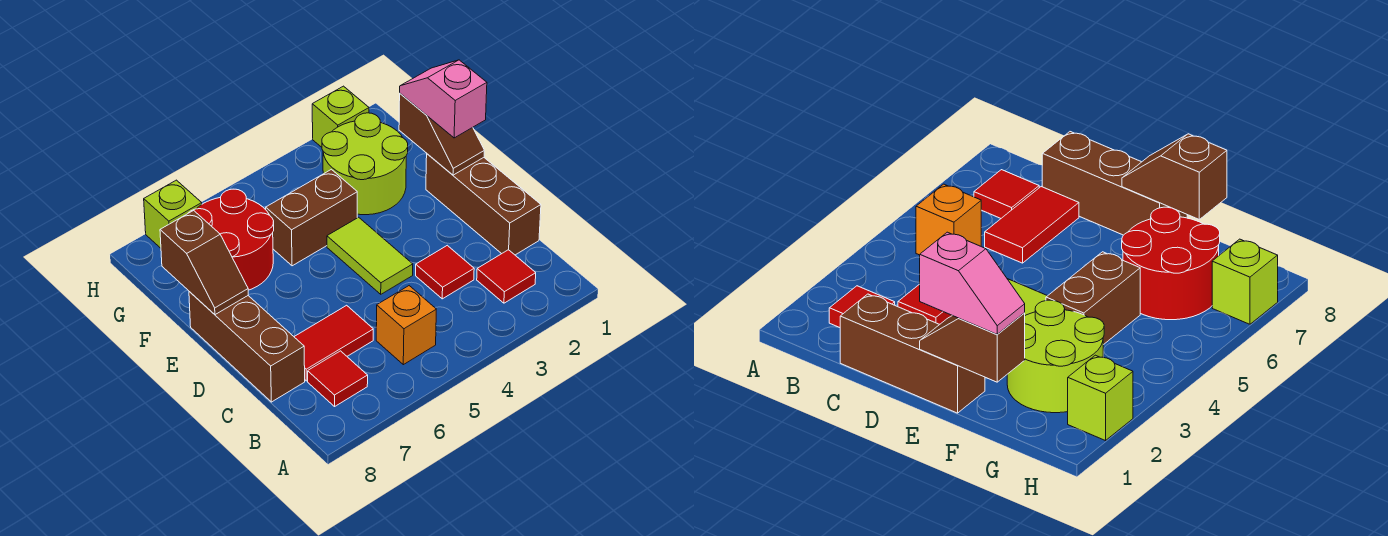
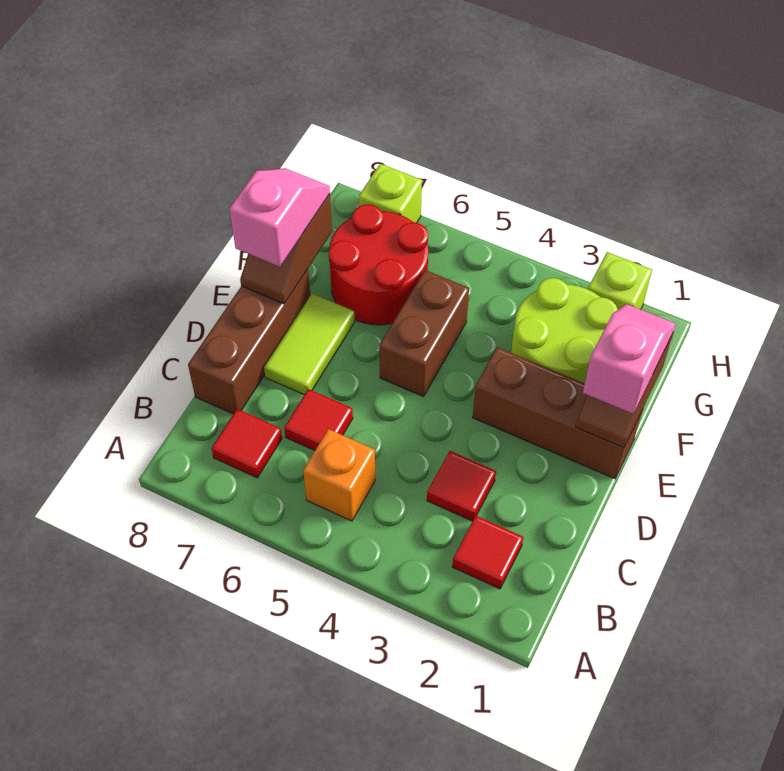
brown brick C1:E1 level 1 -> brown brick E1:E3 level 1
red tile C6:C7 level 1 -> red tile C6 level 1
lime tile D4:E4 level 1 -> lime tile D7:E7 level 1
none -> pink slope E8:F8 level 3 top E
brown brick F4:F5 level 1 -> brown brick E5:F5 level 1

